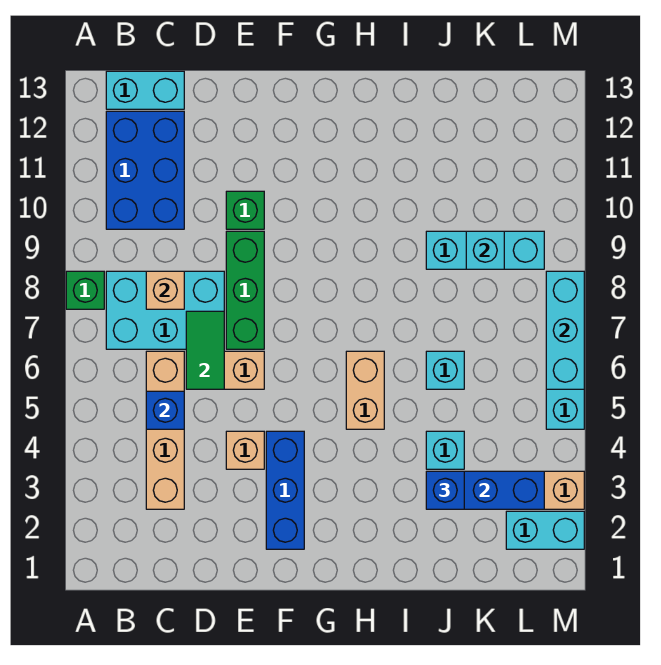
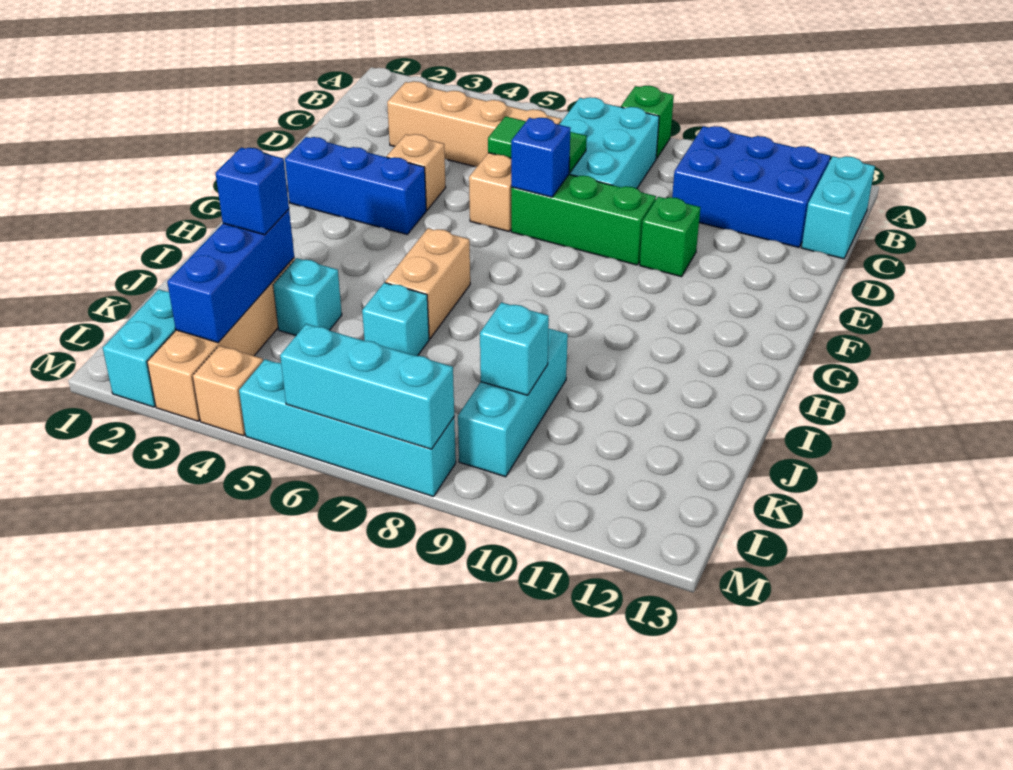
blue brick C5 level 2 -> blue brick E7 level 2
tan brick C8 level 2 -> tan brick M4 level 1
tan brick H5:H6 level 1 -> tan brick H6:I6 level 1

